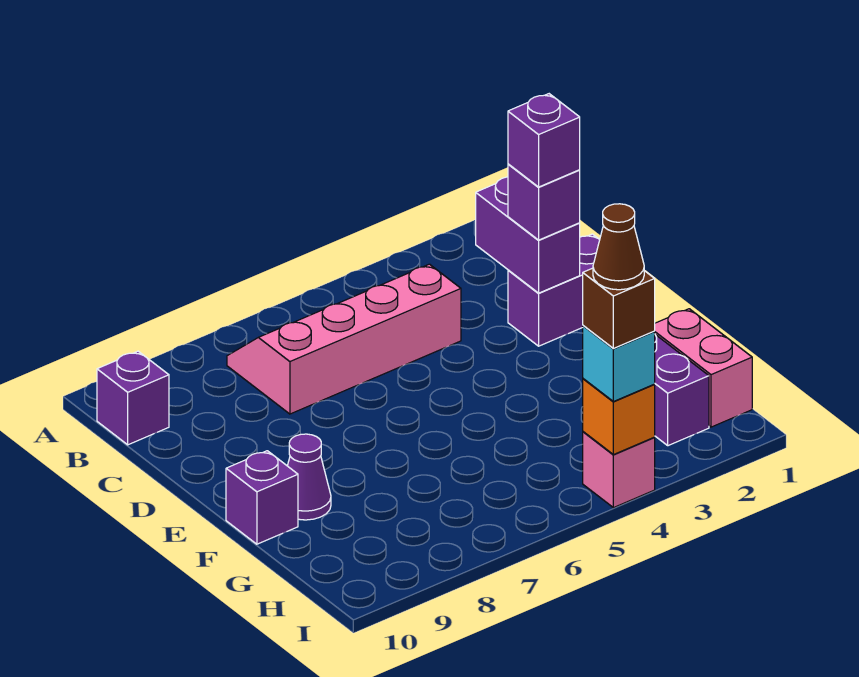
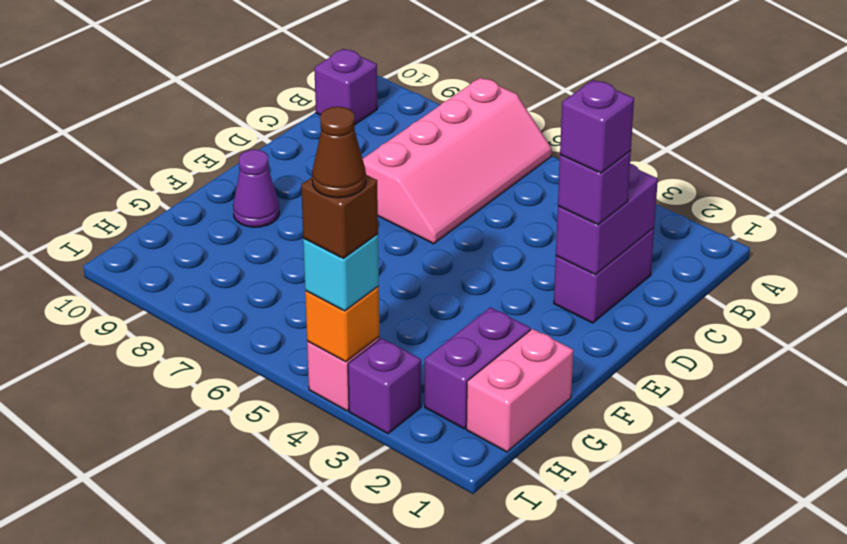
pink slope B4:C7 level 1 top C -> pink slope A6:D7 level 1 top 7
purple brick D1:D2 level 1 -> purple brick C2:D2 level 1
purple brick F10 level 1 -> purple brick I3 level 1

